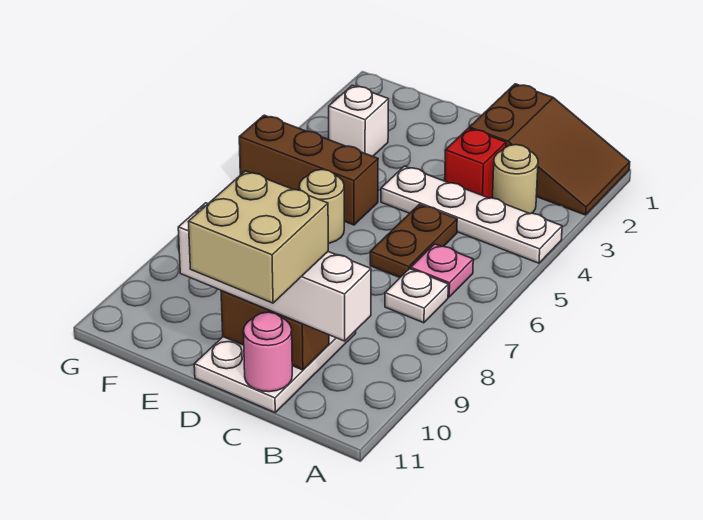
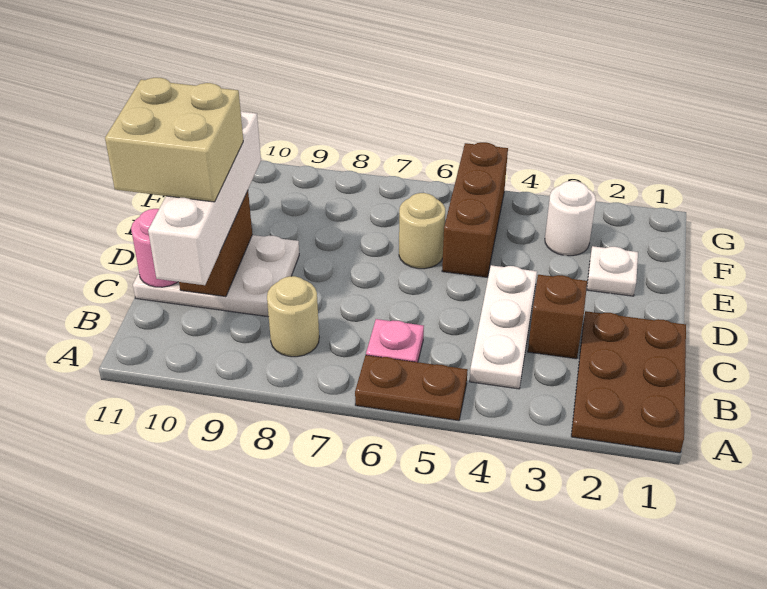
brown slope A1:C2 level 1 top C -> brown plate A1:C2 level 1
white plate A4:D4 level 1 -> white plate B4:D4 level 1
tan round brick B3 level 1 -> tan round brick B8 level 1
white plate B7 level 1 -> white plate E2 level 1
red brick C3 level 1 -> brown brick C3 level 1
brown plate C5:C6 level 1 -> brown plate A5:A6 level 1
white brick F3 level 1 -> white round brick F3 level 1

